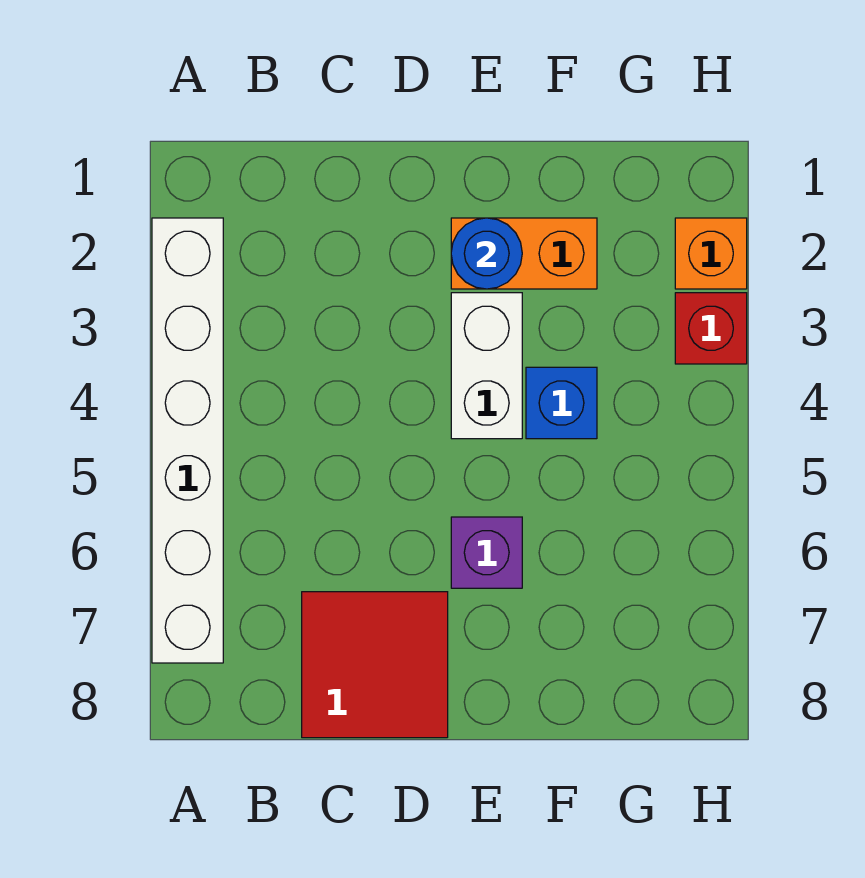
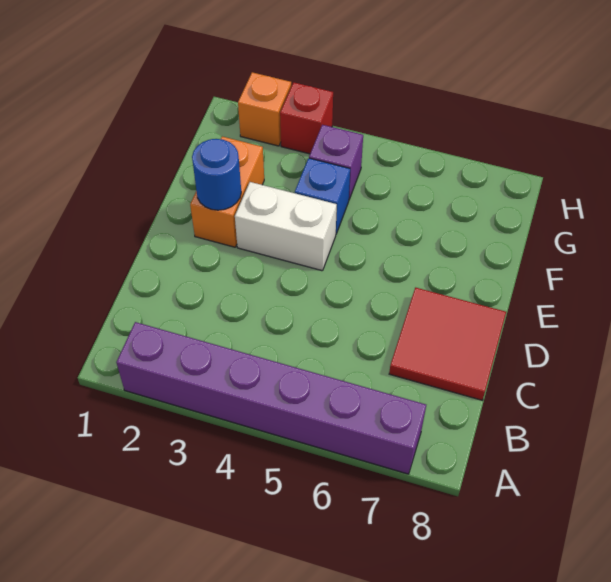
white brick A2:A7 level 1 -> purple brick A2:A7 level 1
purple brick E6 level 1 -> purple brick G4 level 1

